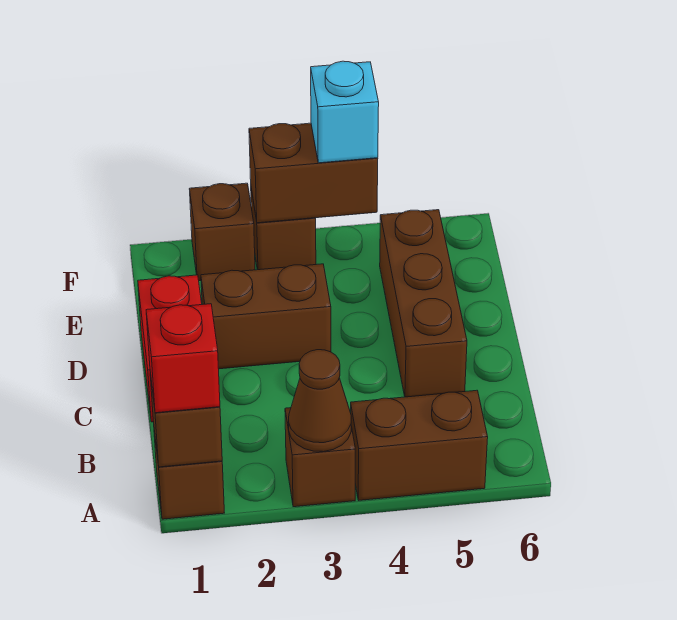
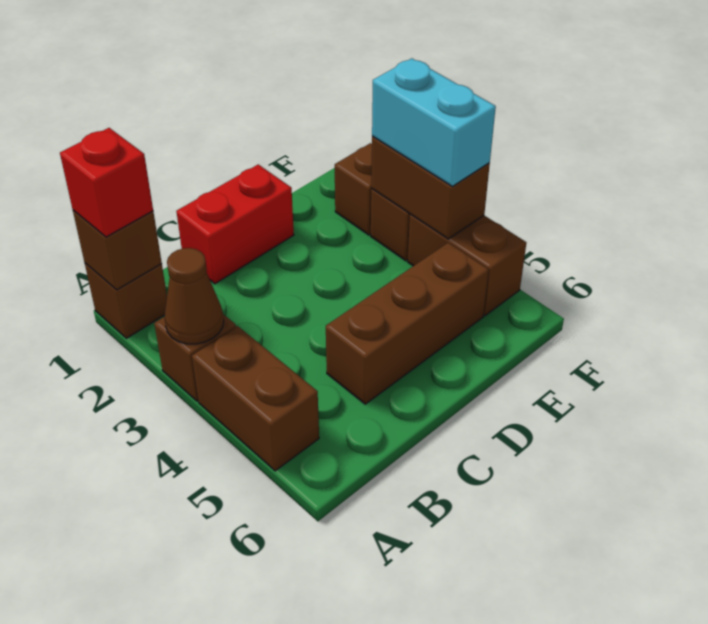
brown brick D2:D3 level 1 -> brown brick F4:F5 level 1
cyan brick F4 level 3 -> cyan brick F3:F4 level 3

